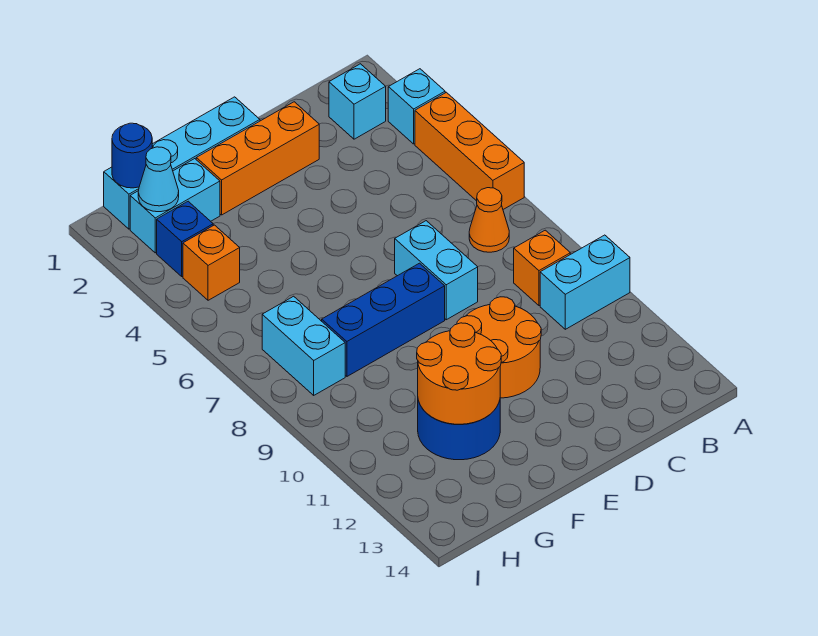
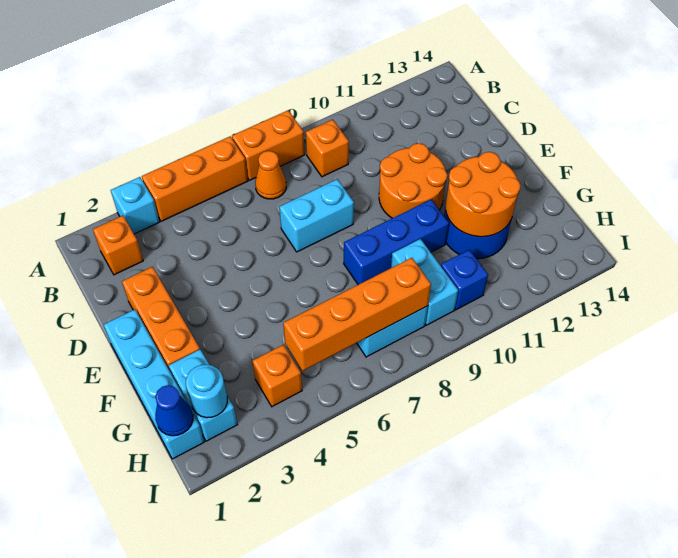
none -> orange brick A7:A8 level 1
cyan brick A10:B10 level 1 -> cyan brick G9:H9 level 1
cyan brick B2 level 1 -> orange brick B2 level 1
blue brick E8:G8 level 1 -> blue brick F8:F10 level 1
blue round brick H1 level 2 -> blue cone H1 level 2
cyan cone H2 level 2 -> cyan round brick H2 level 2
blue brick H3 level 1 -> blue brick H10 level 1
none -> orange brick H5:H8 level 2

